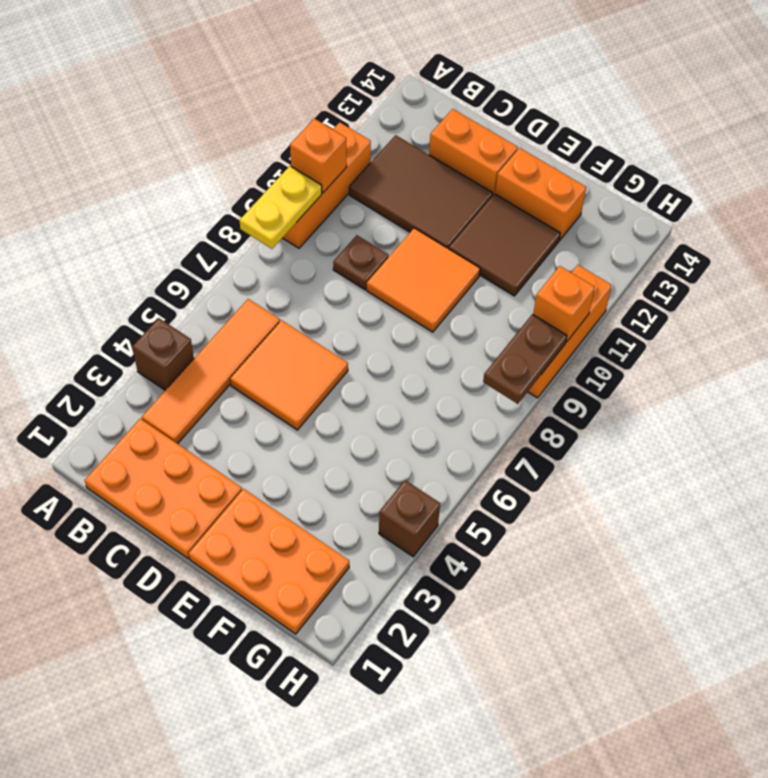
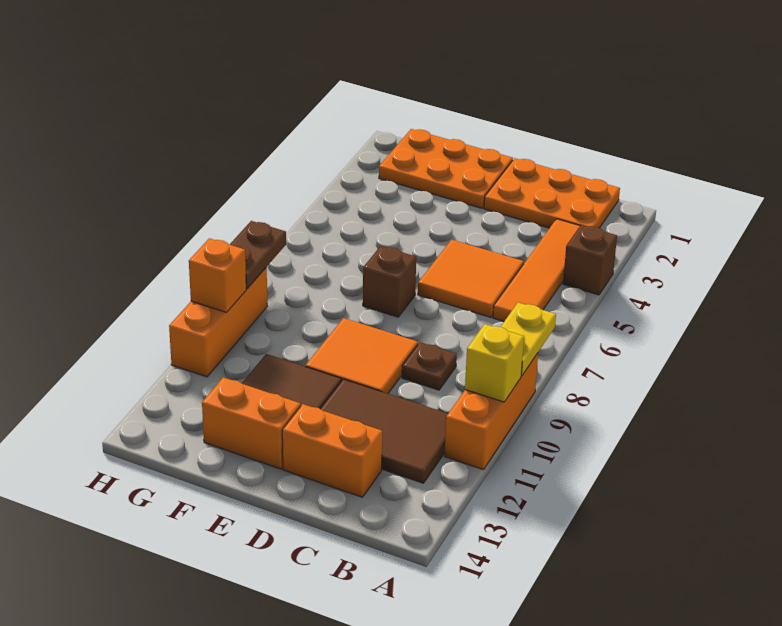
orange brick A10 level 2 -> yellow brick A10 level 2
brown brick H4 level 1 -> brown brick E7 level 1

